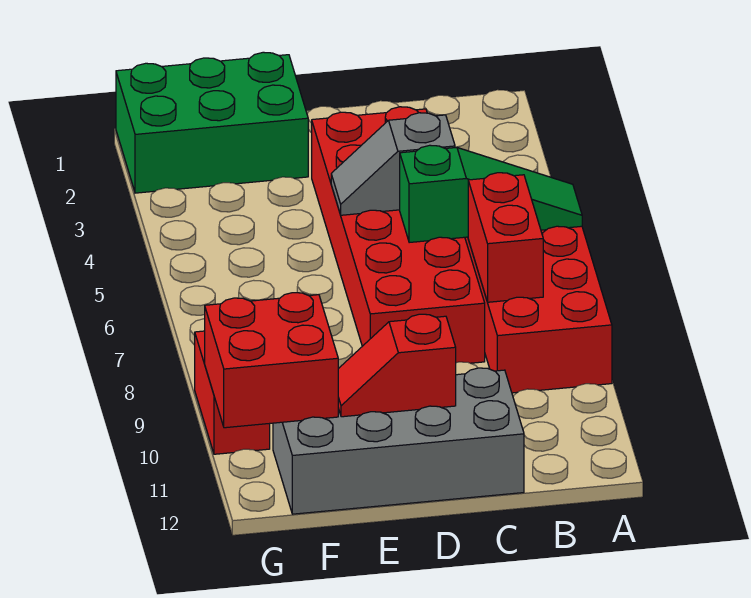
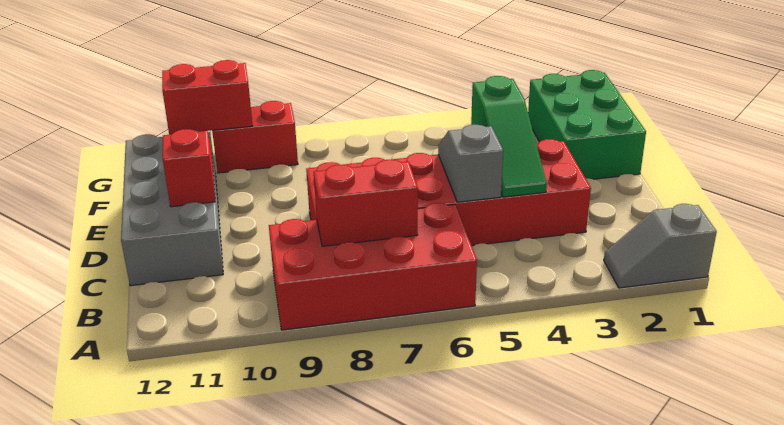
none -> grey slope A1:A2 level 1 top 1
green slope A6:C6 level 2 top C -> green slope C4:E4 level 2 top E
red brick F10:G11 level 2 -> red brick G10:G11 level 2

